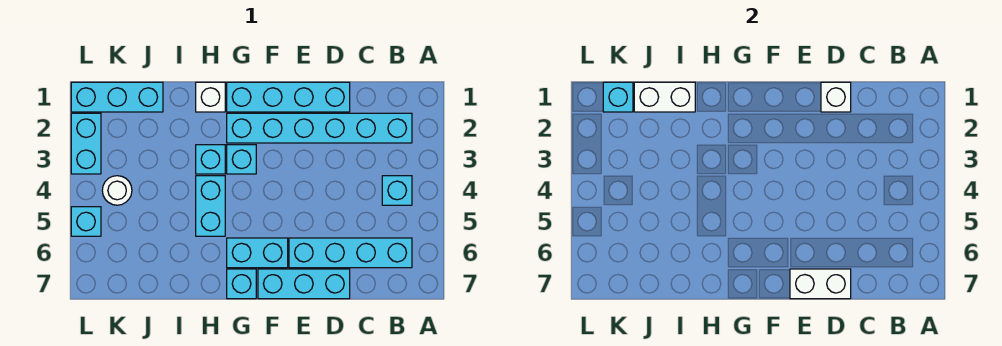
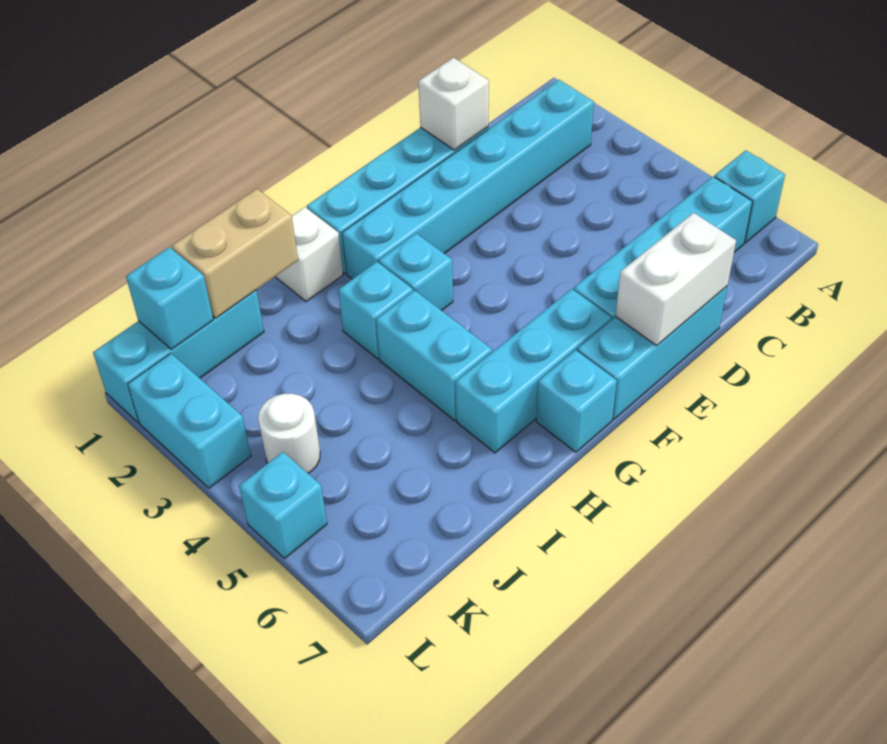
cyan brick B4 level 1 -> cyan brick A6 level 1
cyan brick F6:G6 level 1 -> cyan brick F6:H6 level 1
white brick I1:J1 level 2 -> tan brick I1:J1 level 2

